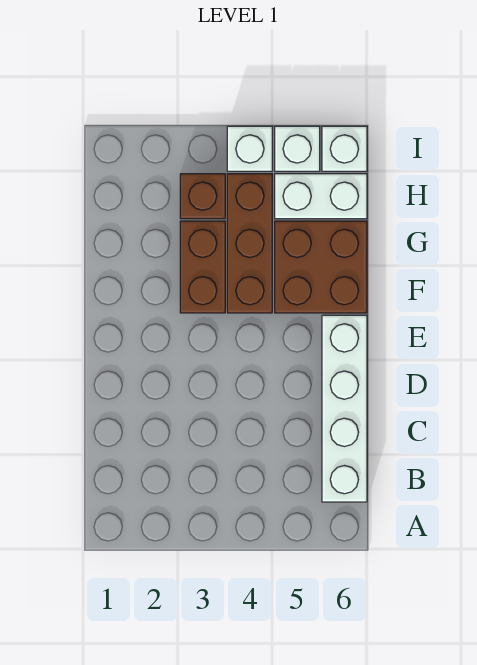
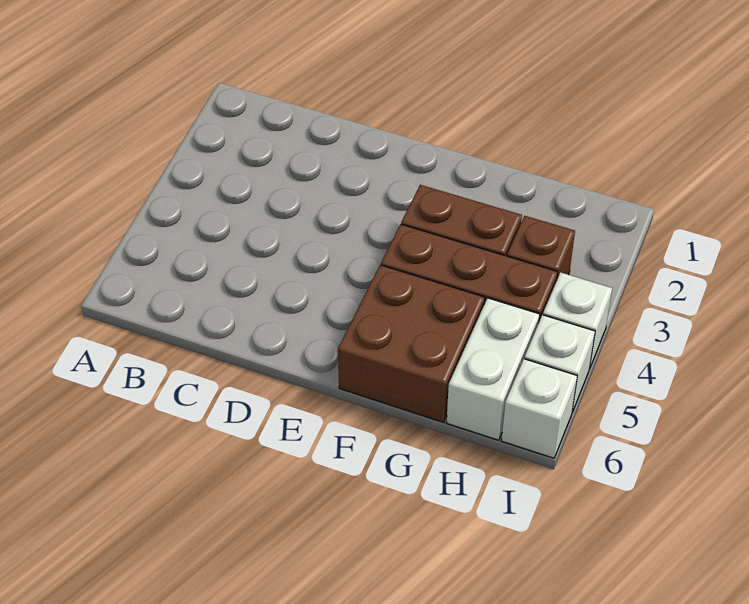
white brick B6:E6 level 1 -> none

